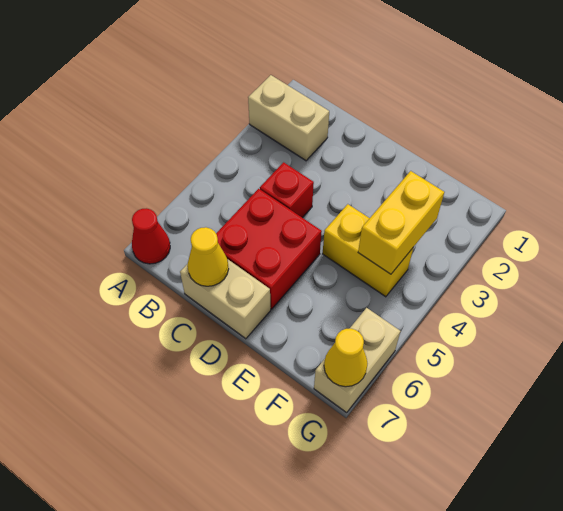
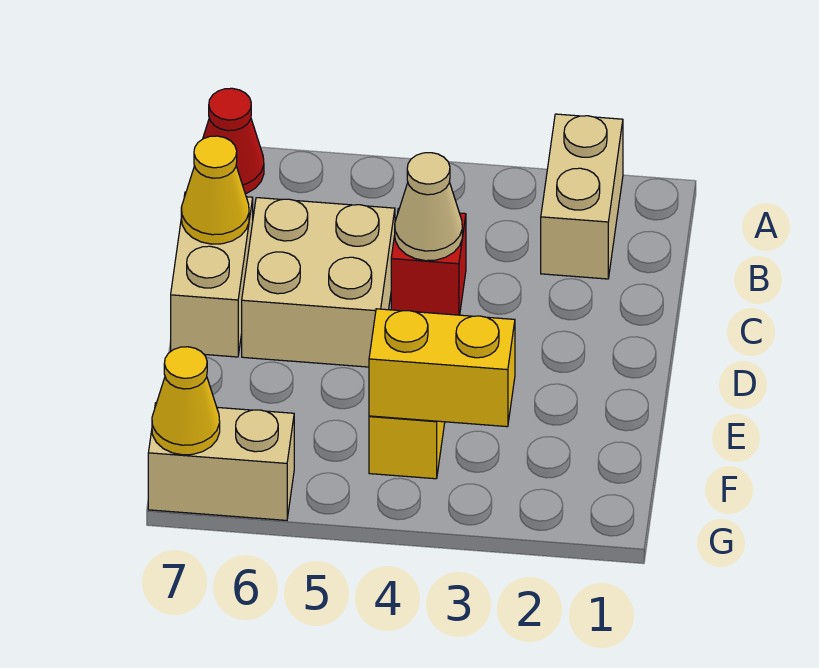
none -> tan cone C4 level 2
red brick C5:D6 level 1 -> tan brick C5:D6 level 1

